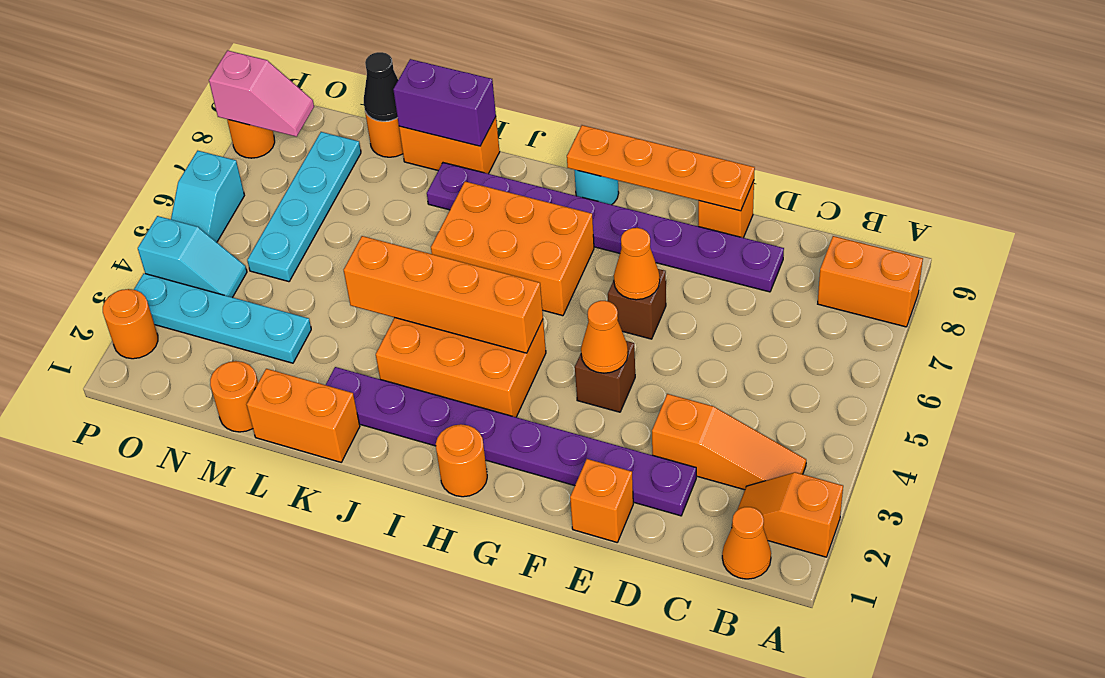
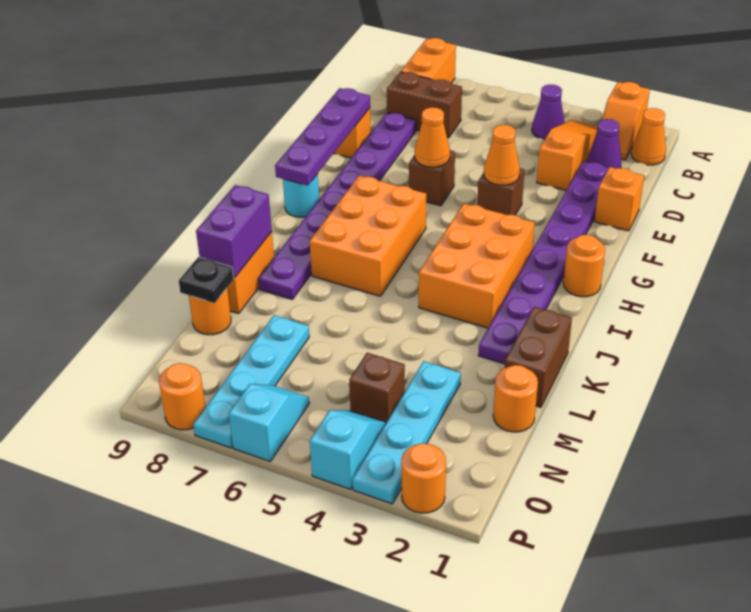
none -> purple cone B4 level 1
none -> purple cone C2 level 1
none -> brown brick C7:C8 level 1
orange plate E9:H9 level 2 -> purple plate E9:H9 level 2
orange brick H4:K4 level 2 -> none
orange brick K1:L1 level 1 -> brown brick K1:L1 level 1
black cone M9 level 2 -> black plate M9 level 2
none -> brown brick N4 level 1
cyan plate N5:N8 level 1 -> cyan plate M7:P7 level 1
pink slope O8:P8 level 2 top P -> none
cyan slope P5:P6 level 1 top 6 -> cyan slope O6:P6 level 1 top P

